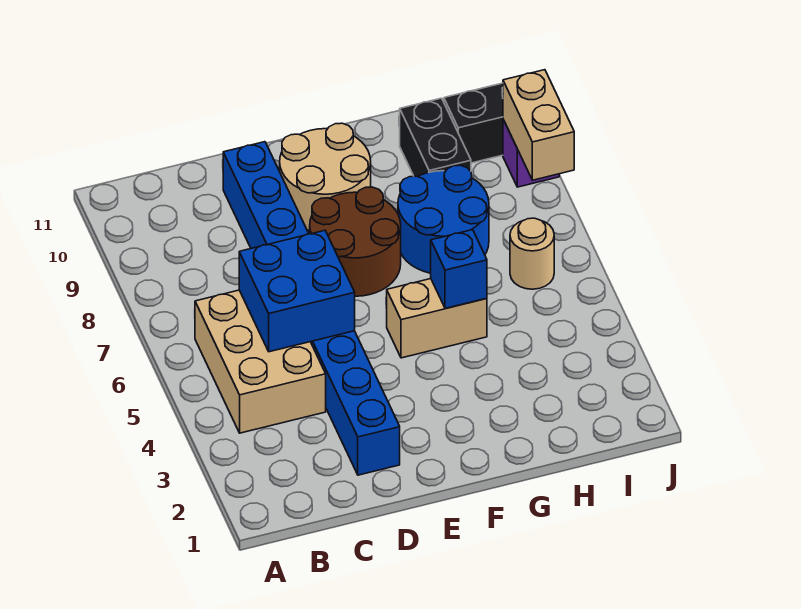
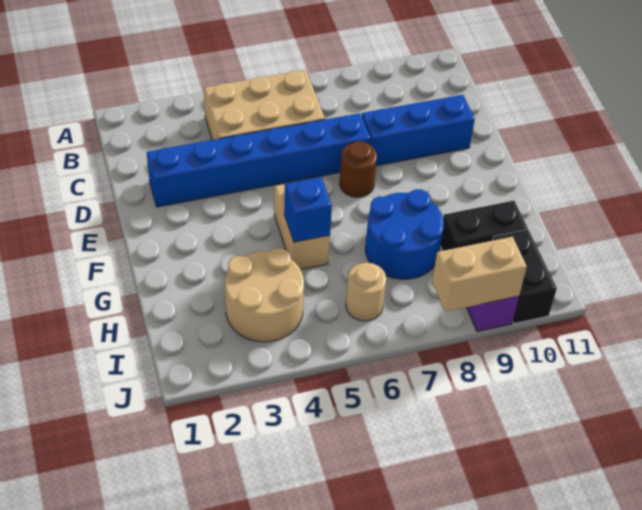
blue brick C5:D6 level 2 -> none
brown round brick E7:F8 level 1 -> brown round brick E7 level 1
tan round brick E9:F10 level 1 -> tan round brick H3:I4 level 1

